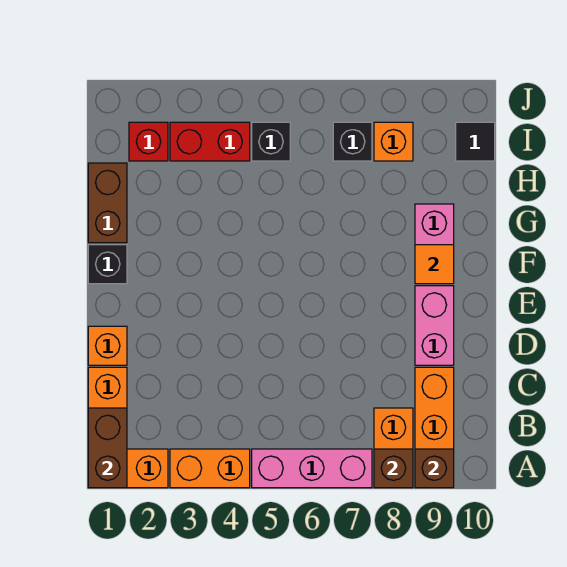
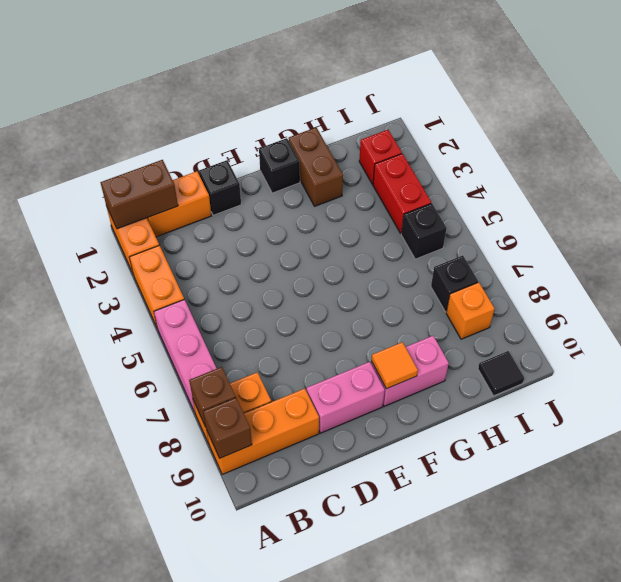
orange brick D1 level 1 -> black brick D1 level 1
brown brick G1:H1 level 1 -> brown brick G1:G2 level 1

